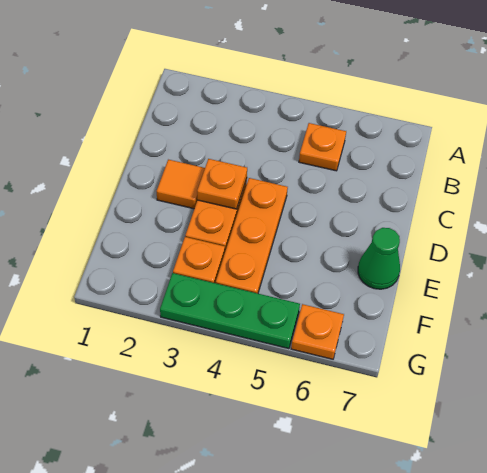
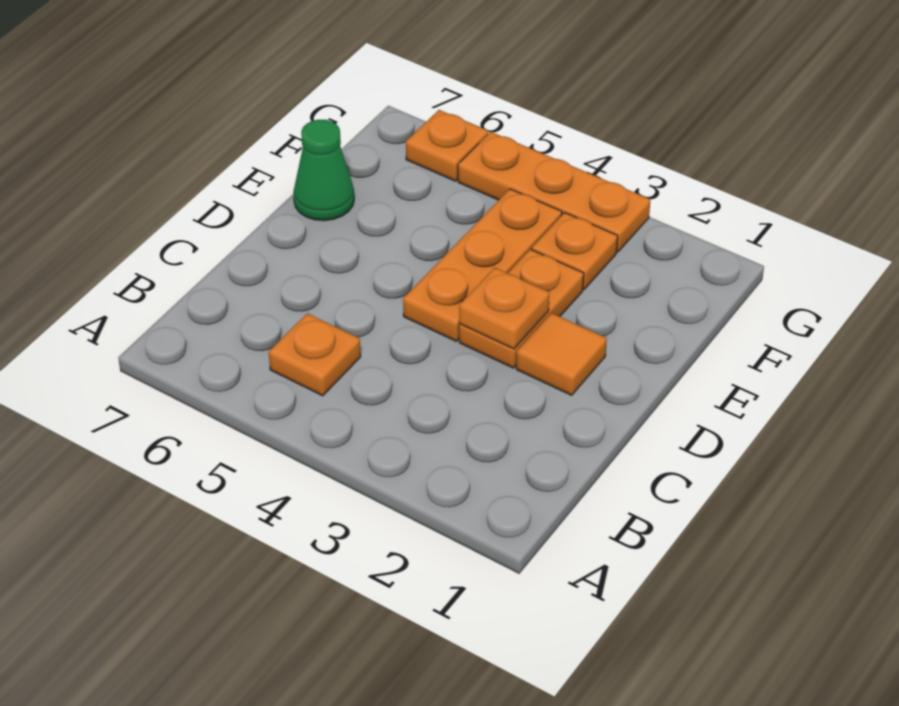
green plate G3:G5 level 1 -> orange plate G3:G5 level 1

